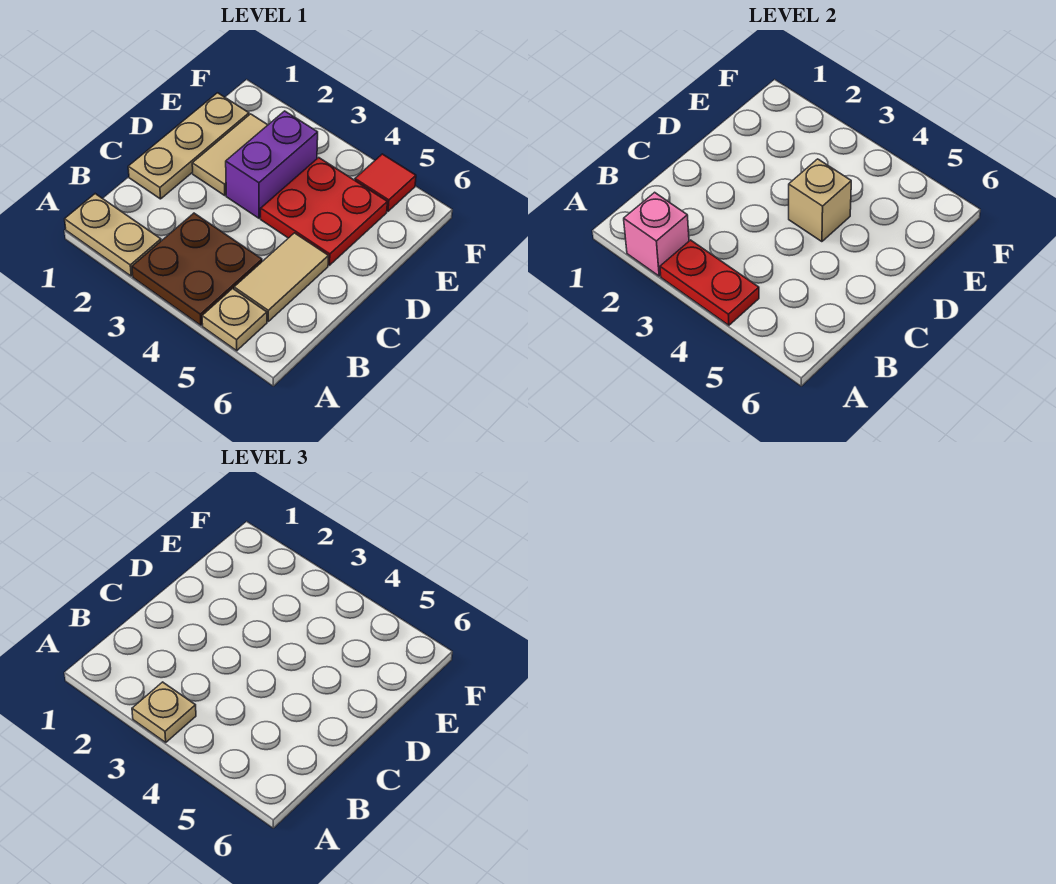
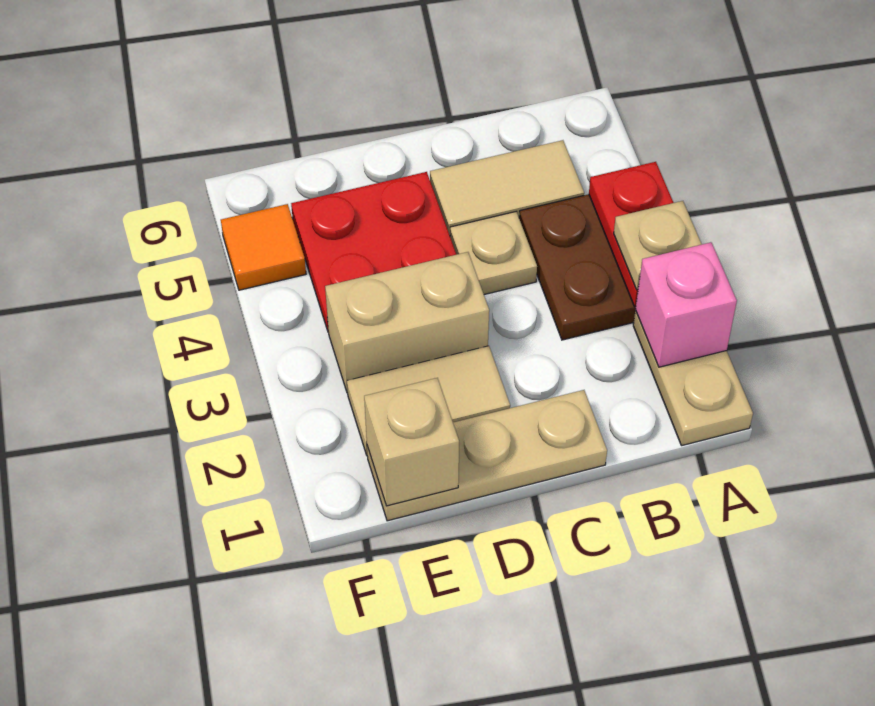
tan plate A5 level 1 -> tan plate C4 level 1
purple brick D3:E3 level 1 -> tan brick D3:E3 level 1
tan brick D4 level 2 -> tan brick E1 level 2
red tile F5 level 1 -> orange tile F5 level 1

